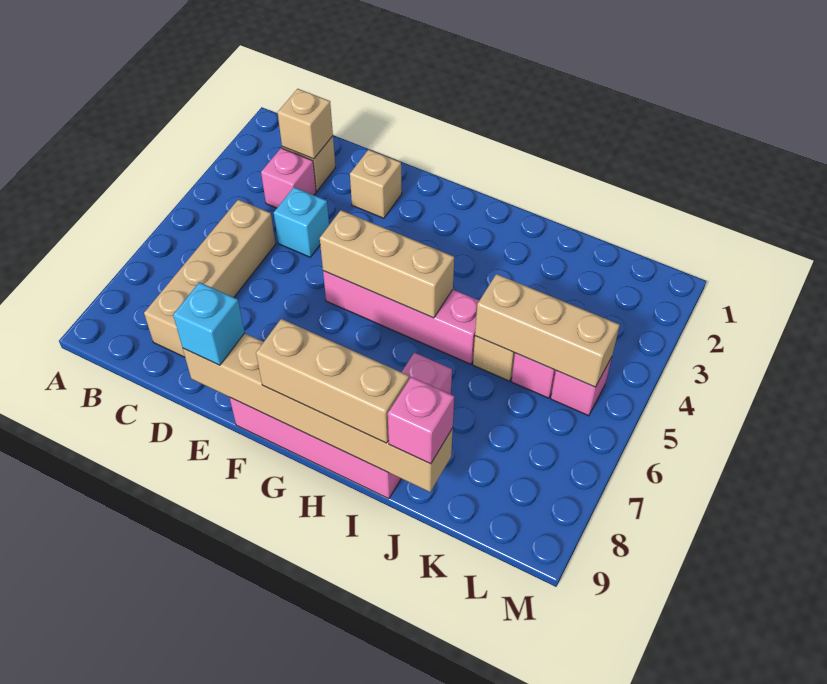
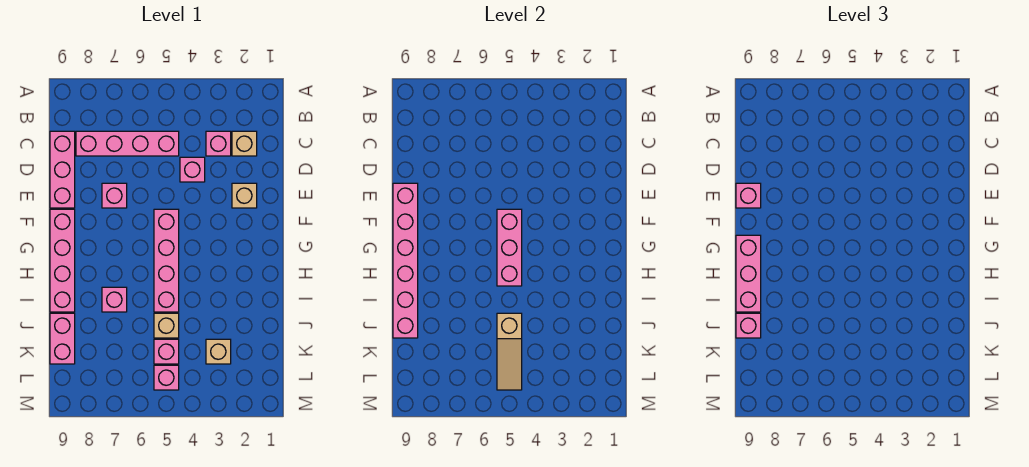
tan brick C2 level 2 -> tan brick K3 level 1
tan brick C5:C8 level 1 -> pink brick C5:C8 level 1
none -> pink brick C9:E9 level 1
cyan brick D4 level 1 -> pink brick D4 level 1
none -> pink brick E7 level 1
tan brick E9:J9 level 2 -> pink brick E9:J9 level 2
cyan brick E9 level 3 -> pink brick E9 level 3
tan brick F5:H5 level 2 -> pink brick F5:H5 level 2
tan brick G9:I9 level 3 -> pink brick G9:I9 level 3
tan brick J5:L5 level 2 -> tan slope J5:L5 level 2 top J
none -> pink brick J9:K9 level 1

